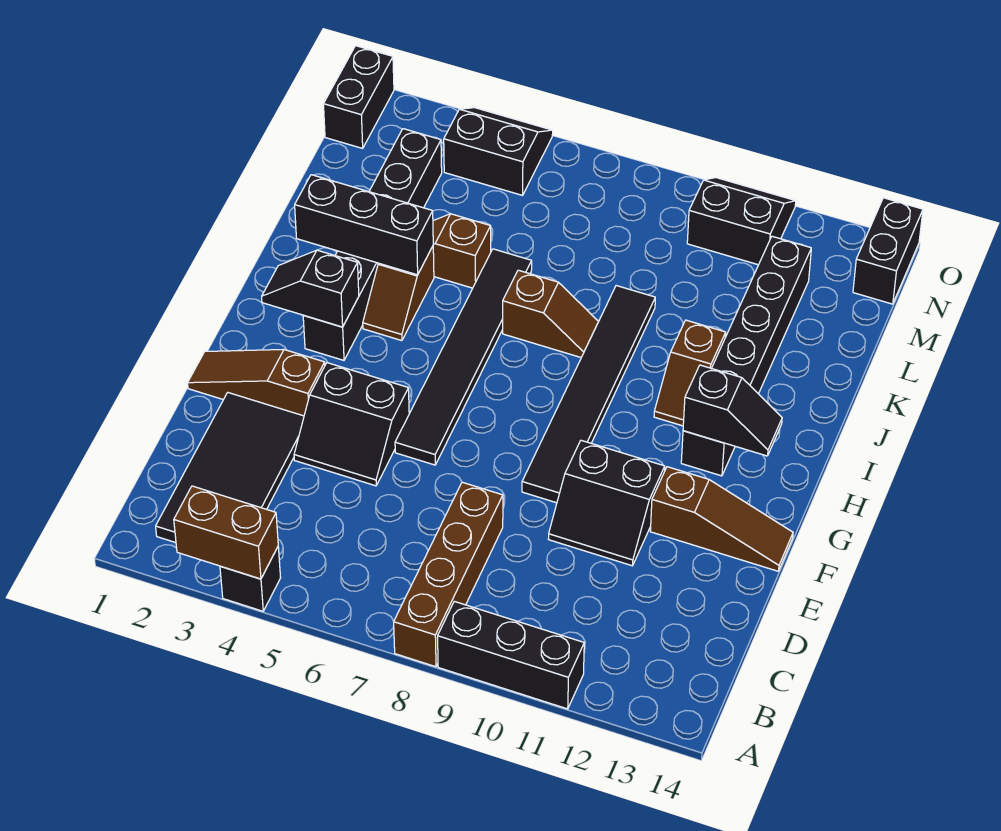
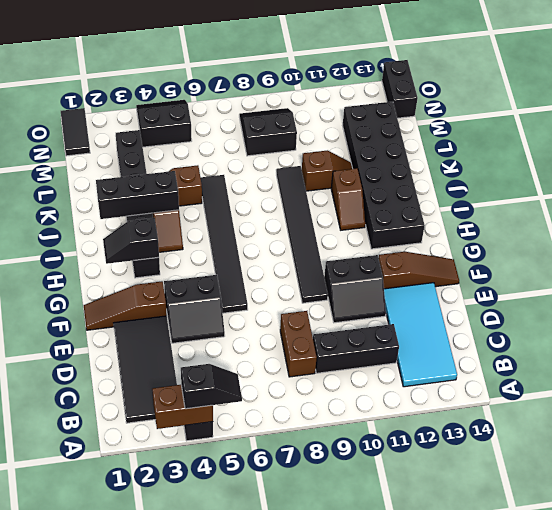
brown brick A8:D8 level 1 -> brown brick C8:D8 level 1
black brick A9:A11 level 1 -> black brick C9:C11 level 1
none -> cyan tile B12:E13 level 1
black brick H12:M12 level 1 -> black brick H12:M13 level 1
black slope H12:H13 level 2 top 12 -> black slope A4:A5 level 3 top 4
brown slope J7:J8 level 1 top 7 -> brown slope K10:K11 level 1 top 10
black brick N1:O1 level 1 -> black tile N1:O1 level 1
black slope N10:O11 level 1 top N -> black slope M8:N9 level 1 top M

